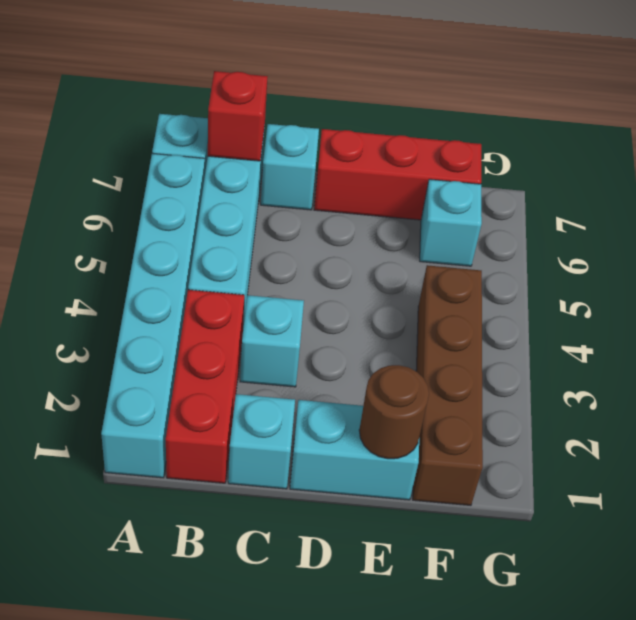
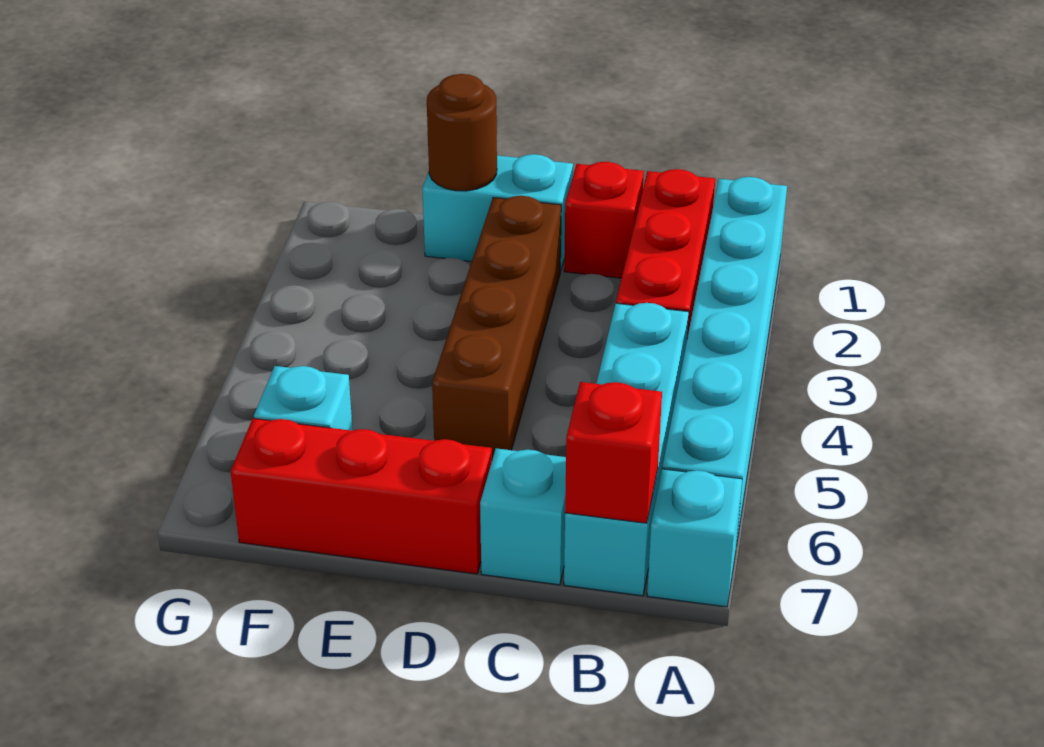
cyan brick C1 level 1 -> red brick C1 level 1
cyan brick C3 level 1 -> none
brown brick F1:F4 level 1 -> brown brick D2:D5 level 1

